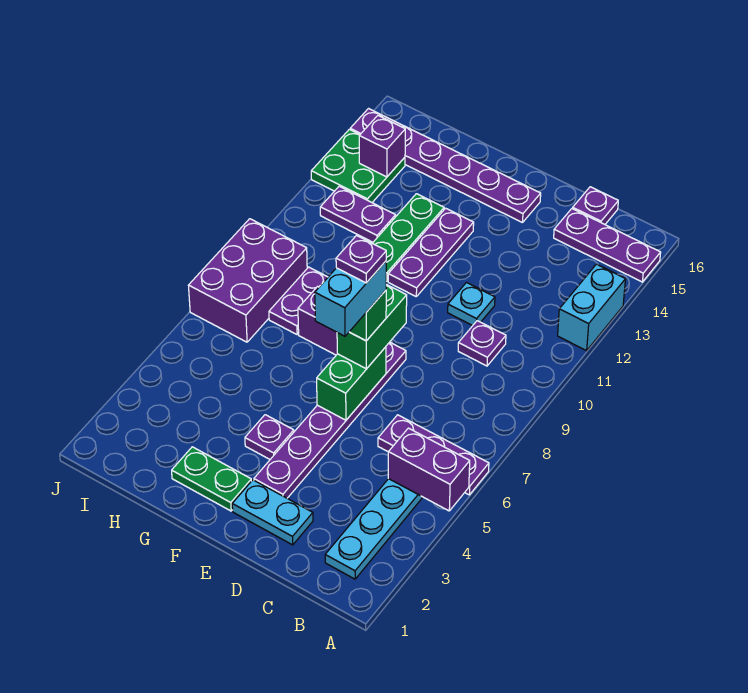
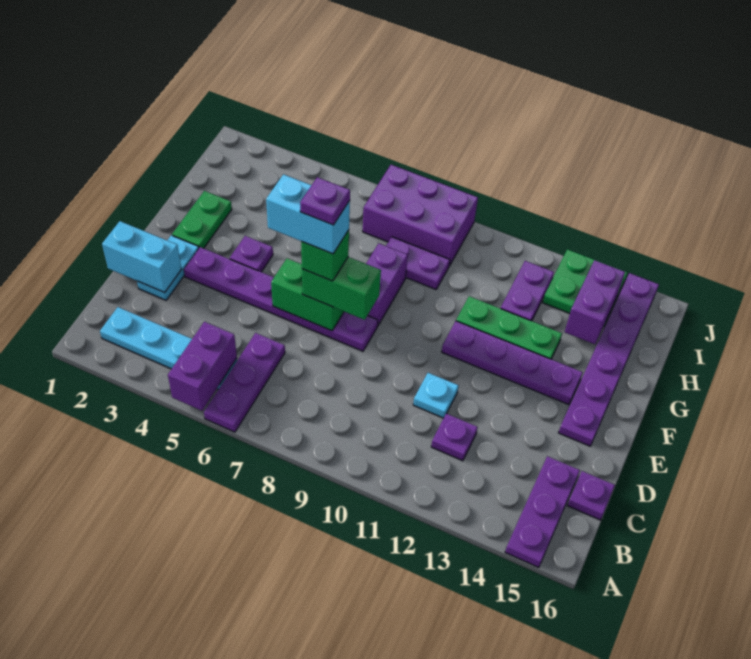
cyan brick A12:A13 level 1 -> cyan brick D1:D2 level 2
purple plate C10 level 1 -> purple plate C12 level 1
purple plate F11:F13 level 1 -> purple plate F11:F14 level 1
purple brick I14 level 2 -> purple brick H14:I14 level 2

